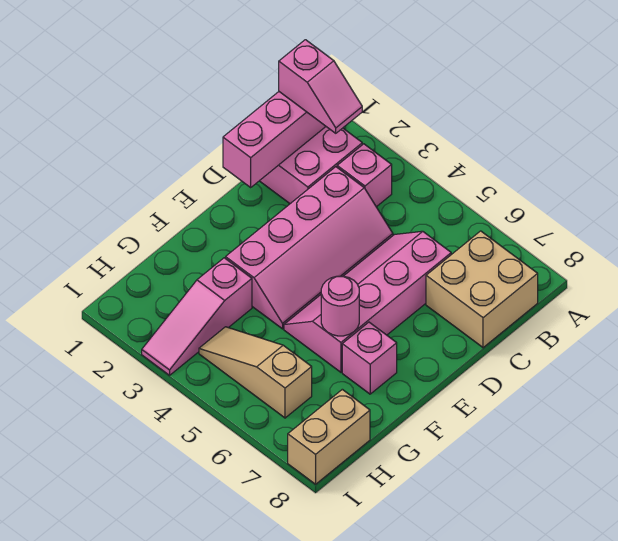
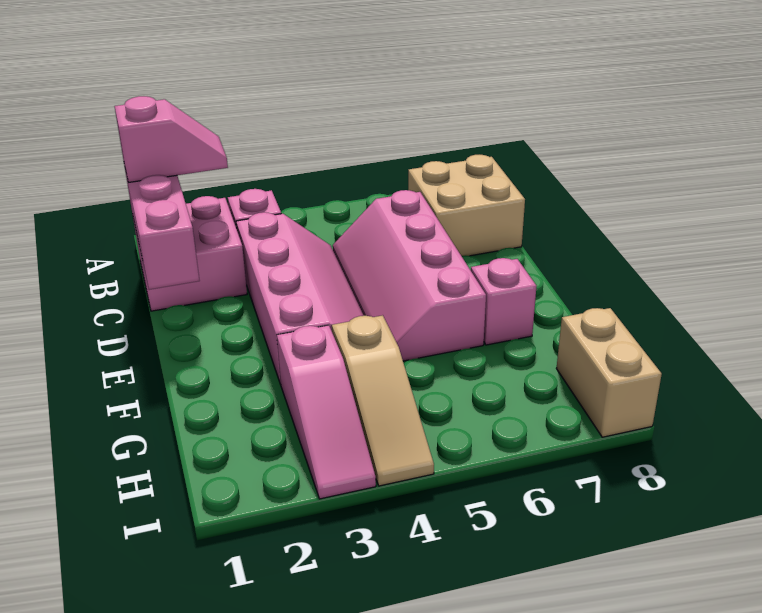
pink round brick F6 level 2 -> none
tan slope H4:H6 level 1 top 6 -> tan slope G4:I4 level 1 top G

